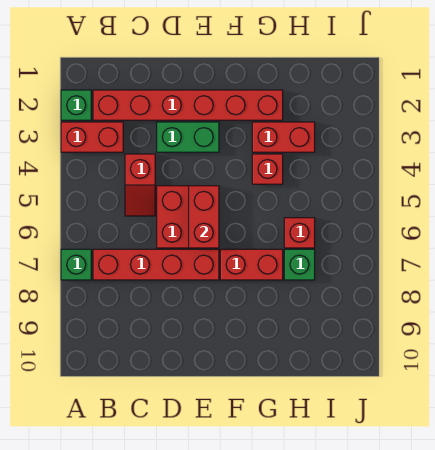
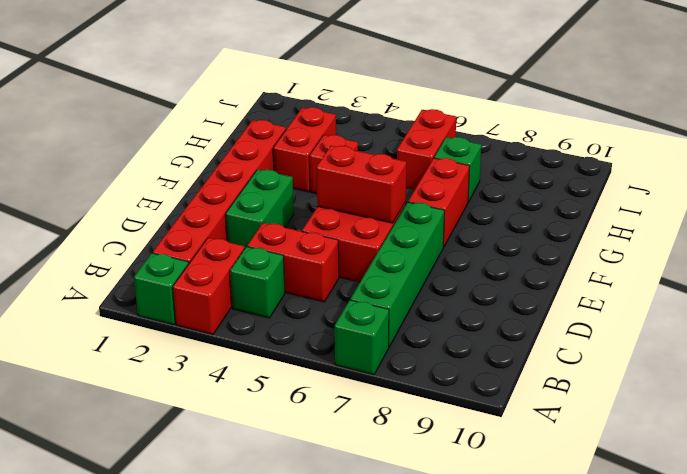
none -> green brick B4 level 1
red brick B7:E7 level 1 -> green brick B7:E7 level 1
red slope C4:C5 level 1 top 4 -> red brick C4:C5 level 1
red brick H6 level 1 -> red brick H6:I6 level 1

